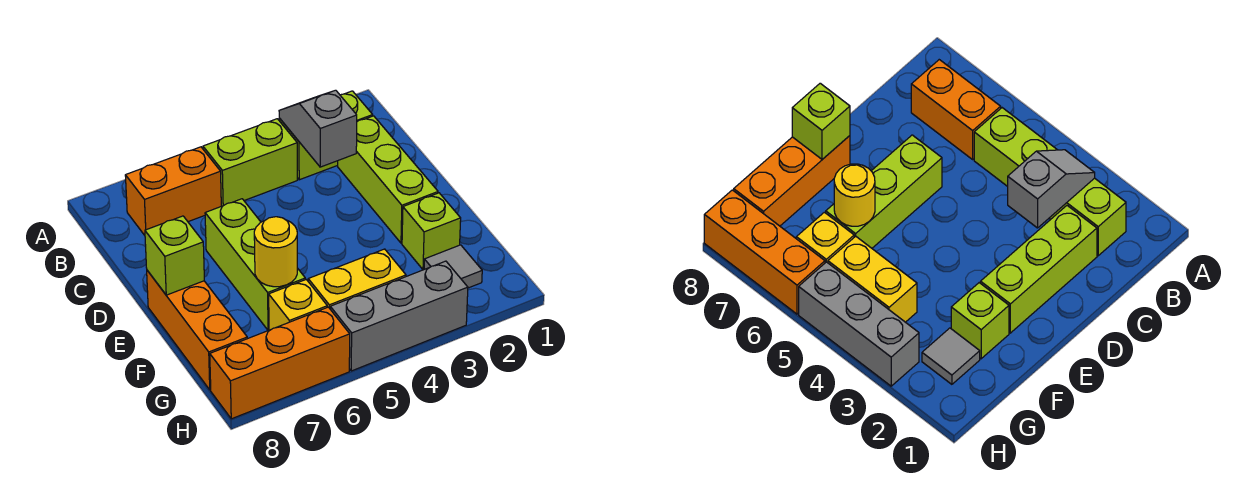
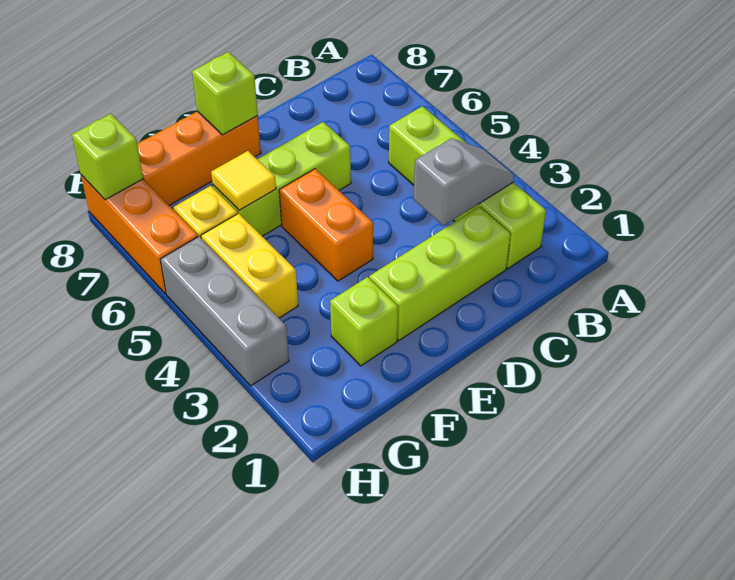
orange brick B6:B7 level 1 -> orange brick E4:E5 level 1
yellow round brick F6 level 2 -> yellow tile F6 level 2
grey tile G2 level 1 -> none
none -> lime brick H8 level 2

